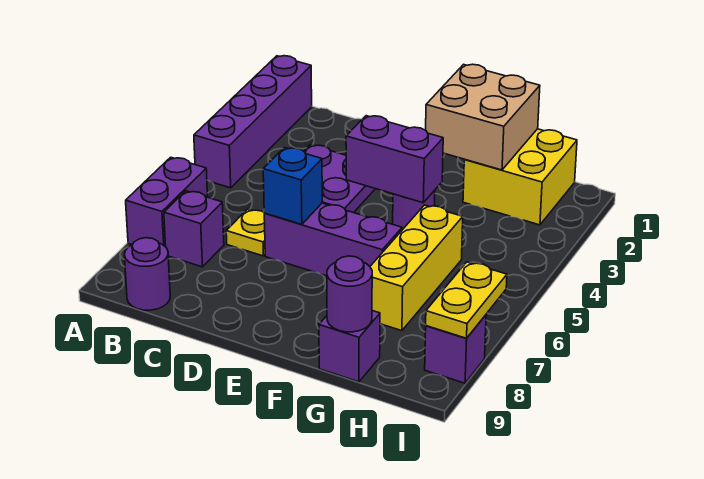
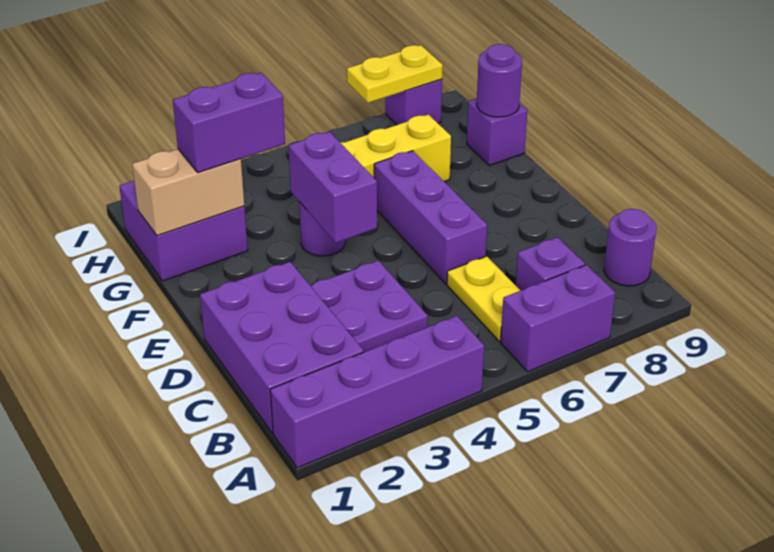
none -> purple brick B1:D2 level 1
yellow plate C6 level 1 -> yellow plate B6:C6 level 1
blue brick D6 level 2 -> none
tan brick F1:G2 level 2 -> tan brick G1:G2 level 2
yellow brick G1:H2 level 1 -> purple brick G1:H2 level 1
none -> purple brick G2:G3 level 3

